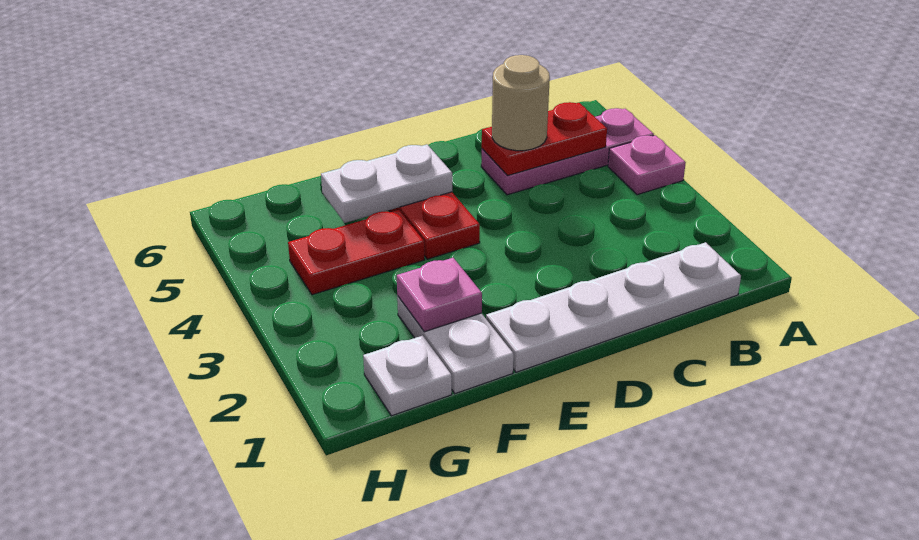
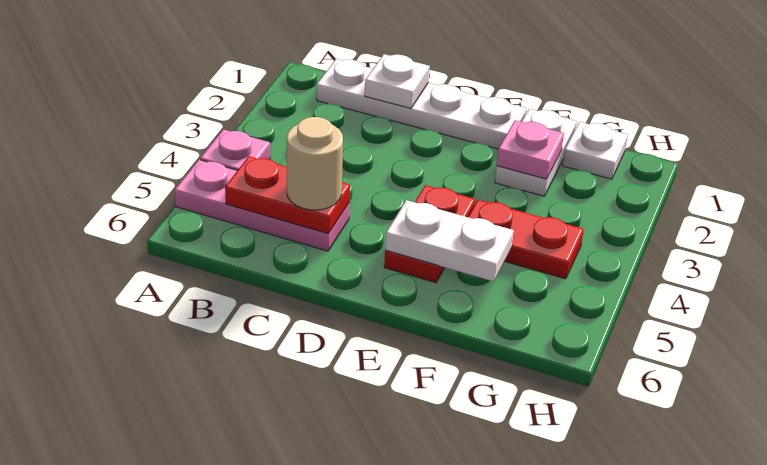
none -> white plate C1 level 2

